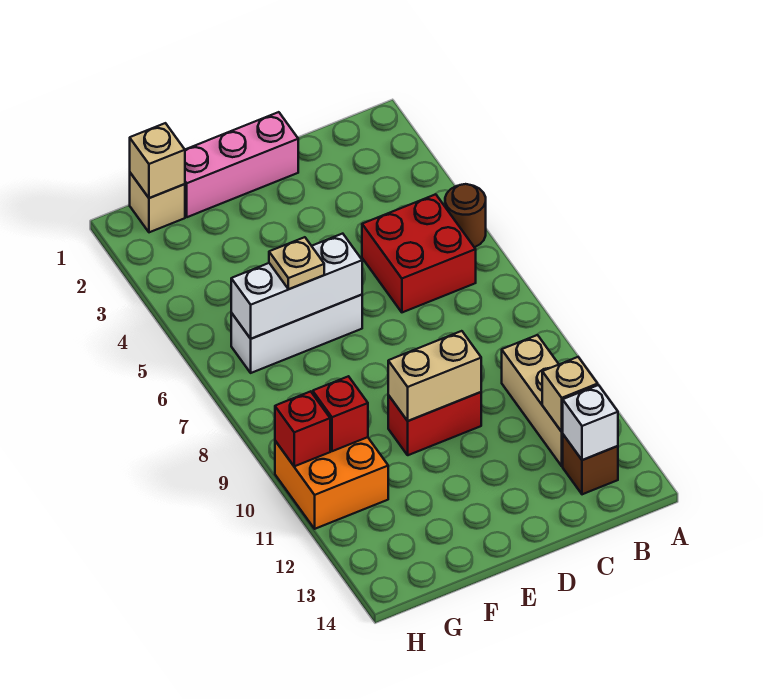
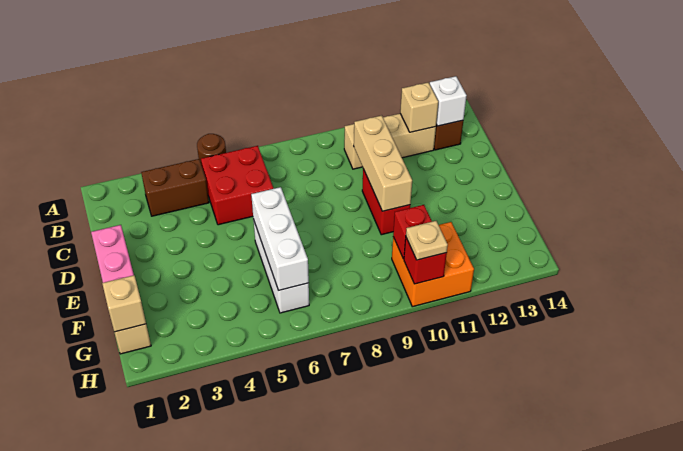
none -> brown brick B3:B4 level 1
tan brick D10:E10 level 2 -> tan brick C10:E10 level 2
tan plate F6 level 3 -> tan plate H10 level 3

